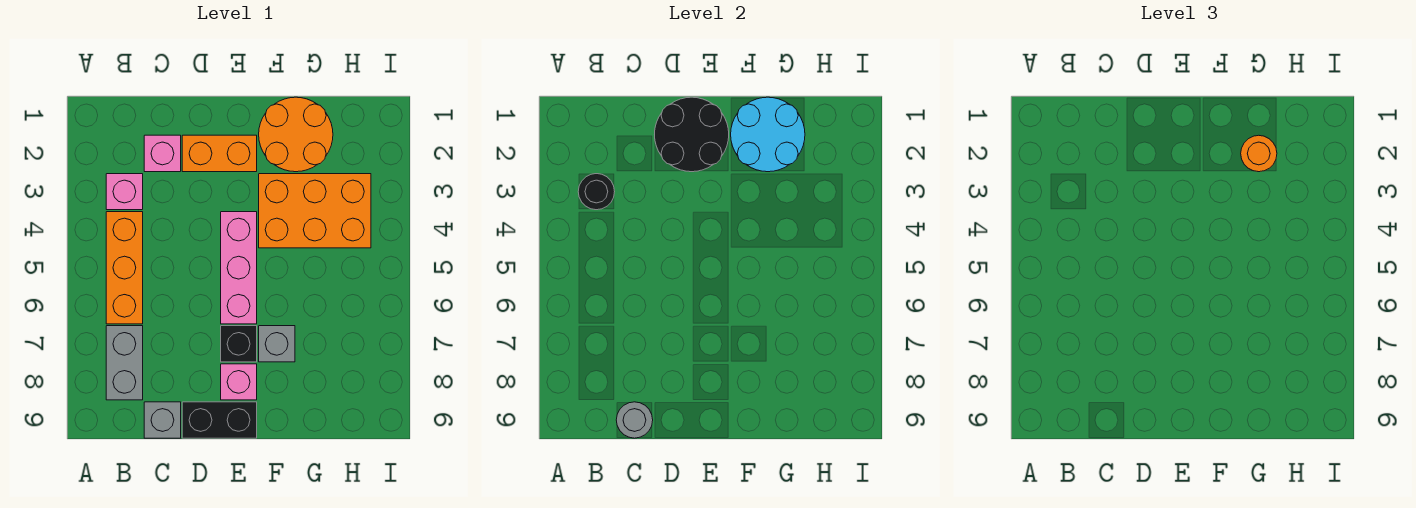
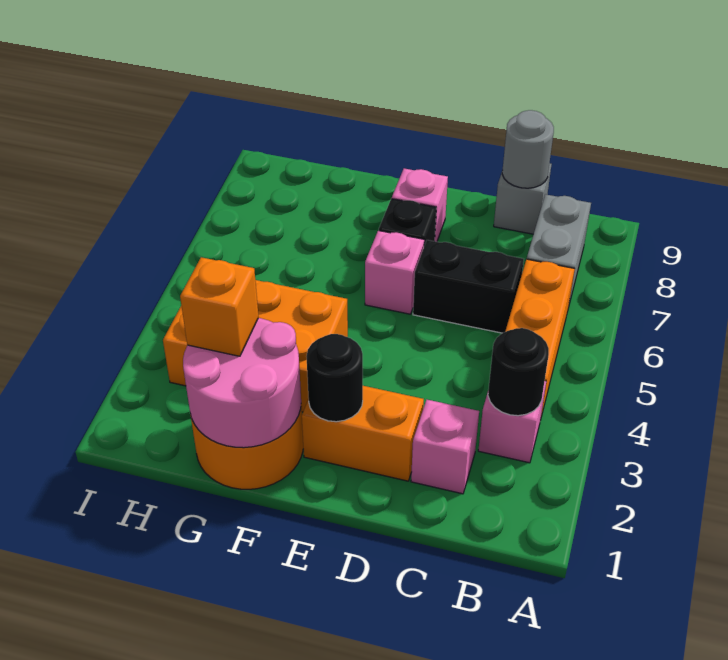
black round brick D1:E2 level 2 -> black round brick E2 level 2
black brick D9:E9 level 1 -> black brick C6:D6 level 1
pink brick E4:E6 level 1 -> pink brick E6 level 1
cyan round brick F1:G2 level 2 -> pink round brick F1:G2 level 2
grey brick F7 level 1 -> none
orange round brick G2 level 3 -> orange brick G2 level 3

